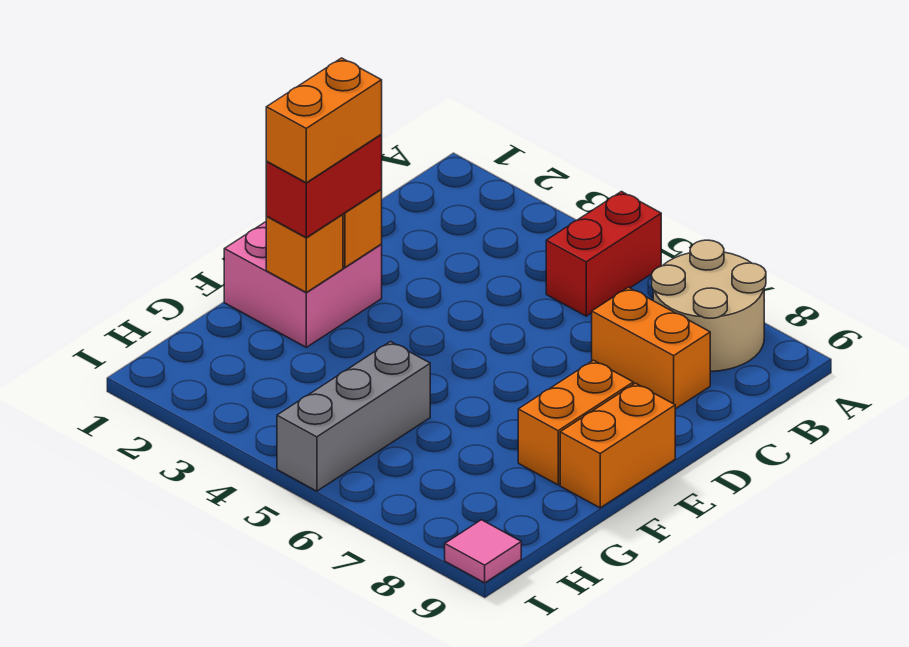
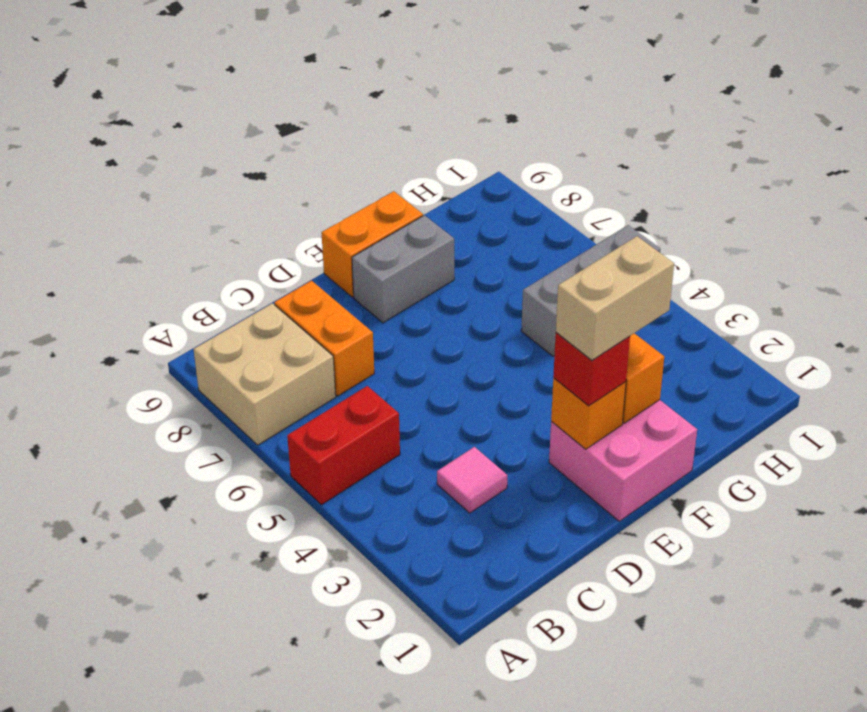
tan round brick A7:B8 level 1 -> tan brick A7:B8 level 1
red brick E2:F2 level 3 -> red brick E2 level 3
orange brick E2:F2 level 4 -> tan brick E2:F2 level 4
orange brick E8:F8 level 1 -> grey brick E8:F8 level 1
pink tile I9 level 1 -> pink tile C3 level 1

